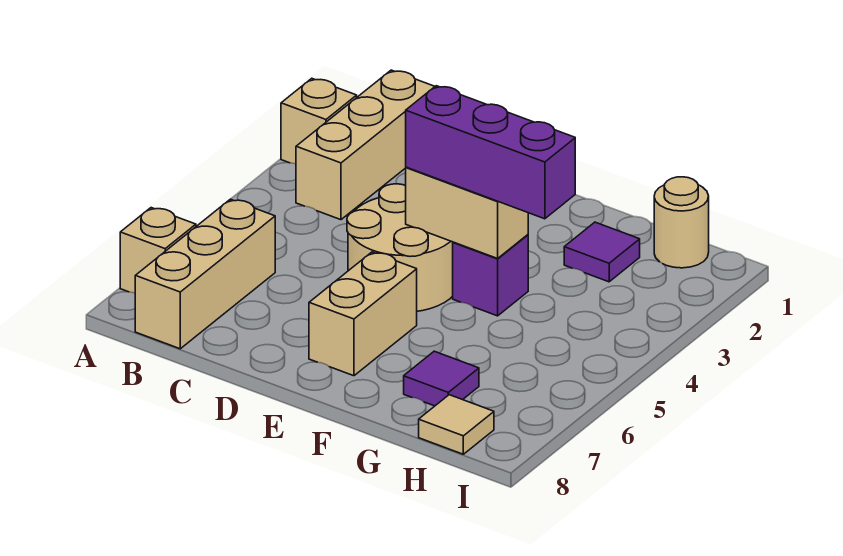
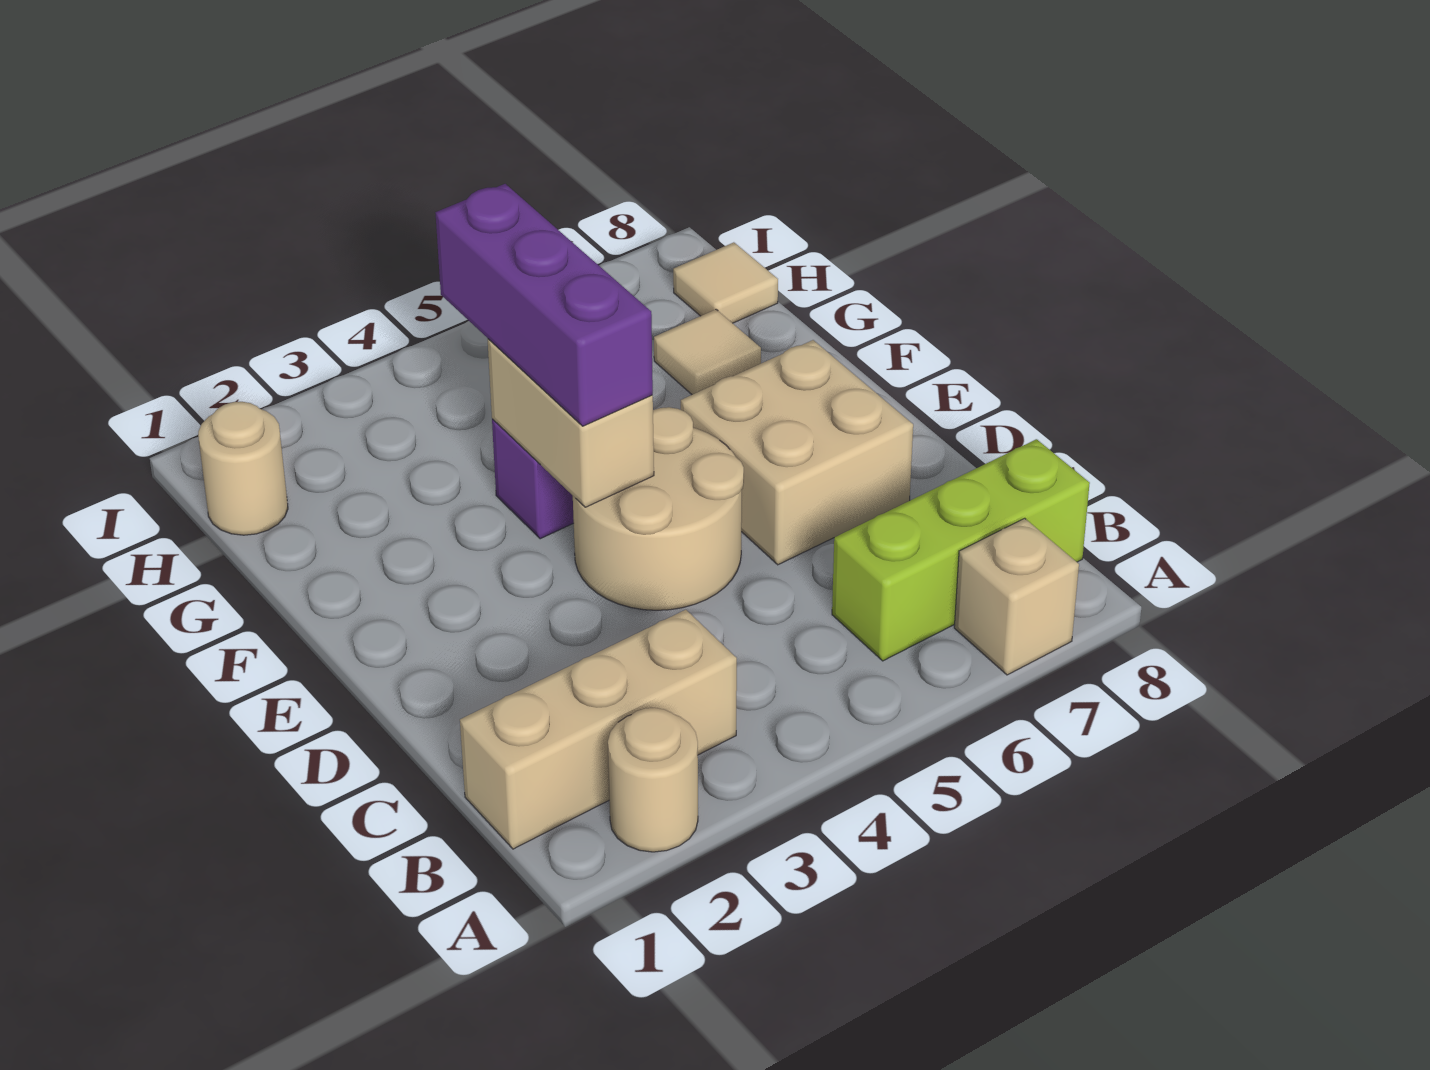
tan brick A2 level 1 -> tan round brick A2 level 1
tan brick B6:B8 level 1 -> lime brick B6:B8 level 1
tan brick E6:E7 level 1 -> tan brick D6:E7 level 1
purple tile G2 level 1 -> none
purple tile G7 level 1 -> tan tile G7 level 1

